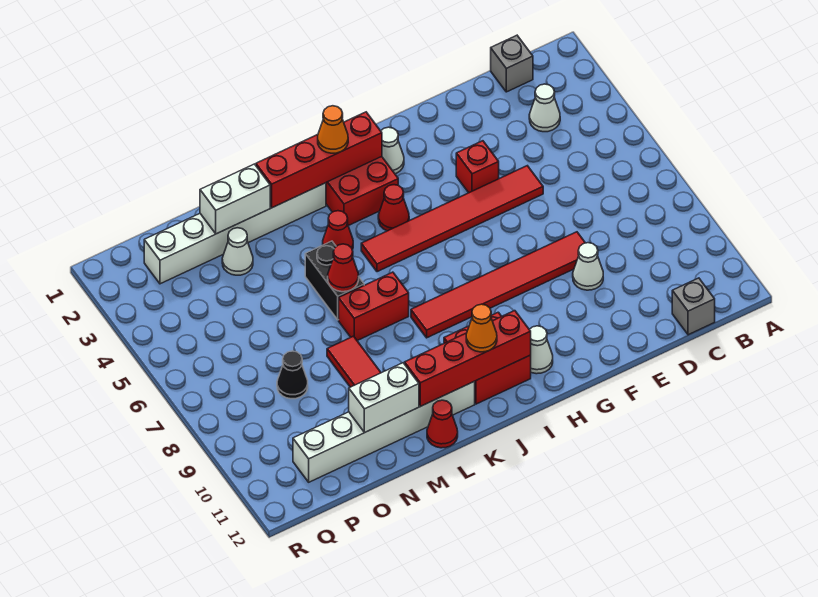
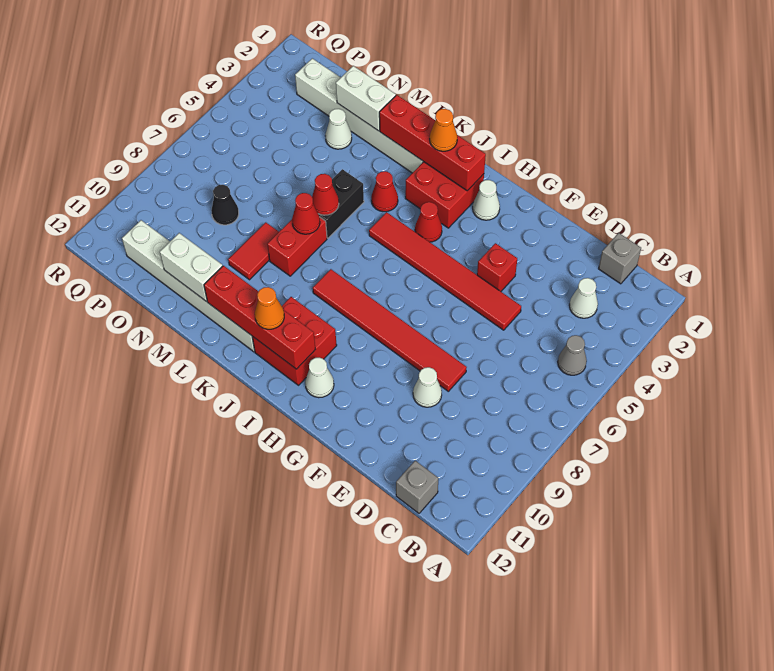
none -> grey cone B5 level 1
red brick K7:L7 level 1 -> red brick L7:L8 level 1
red cone L12 level 1 -> red cone L7 level 2

